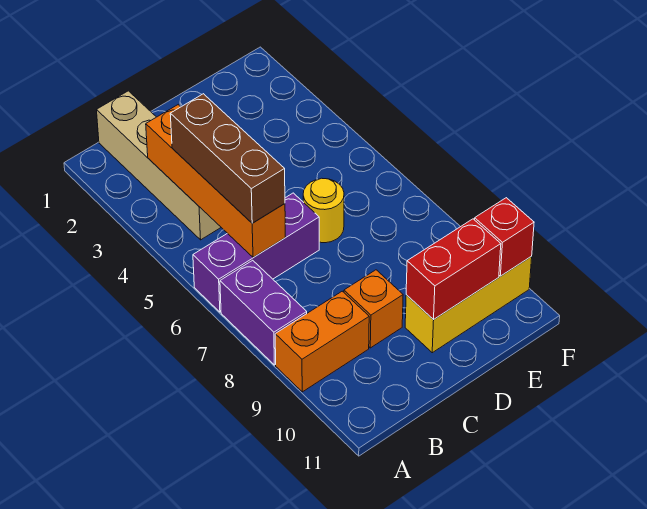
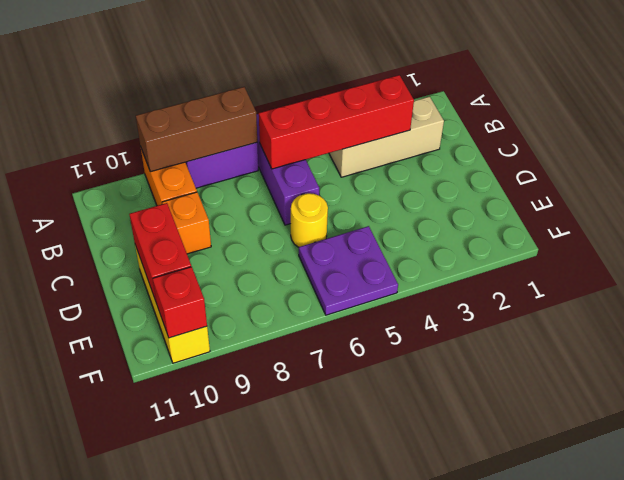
tan brick B1:B4 level 1 -> tan brick B2:B4 level 1
orange brick B3:B6 level 2 -> red brick B3:B6 level 2
brown brick B4:B6 level 3 -> brown brick A7:A9 level 2
none -> purple plate E5:F6 level 1

